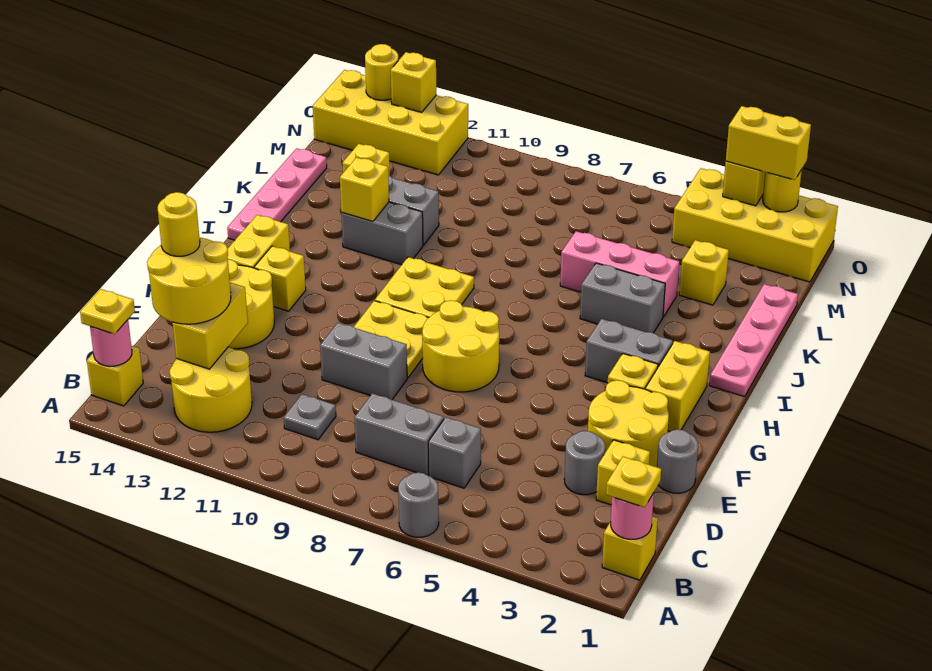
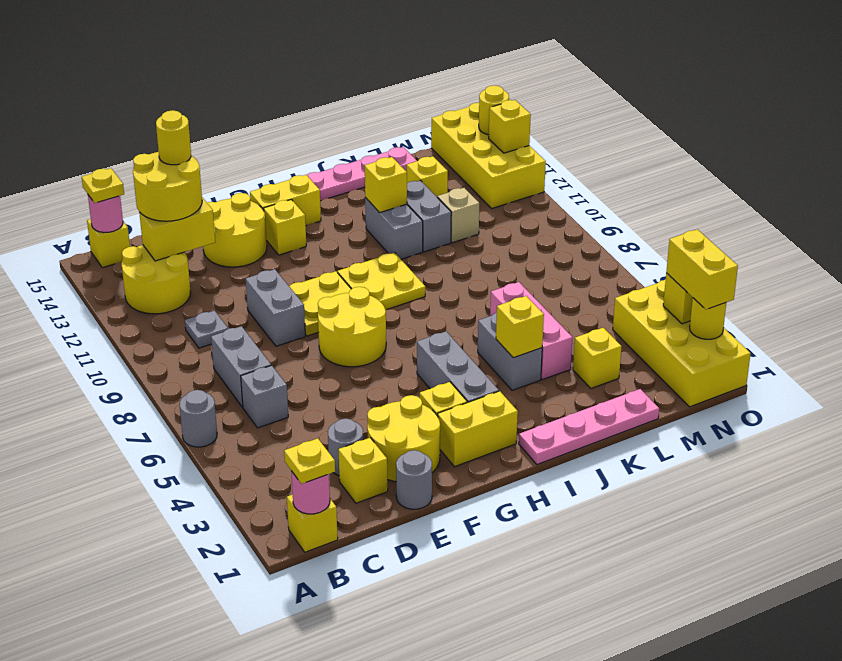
grey brick H3:H4 level 1 -> grey brick H3:H5 level 1
none -> yellow brick J4 level 2
none -> tan brick L11 level 1

